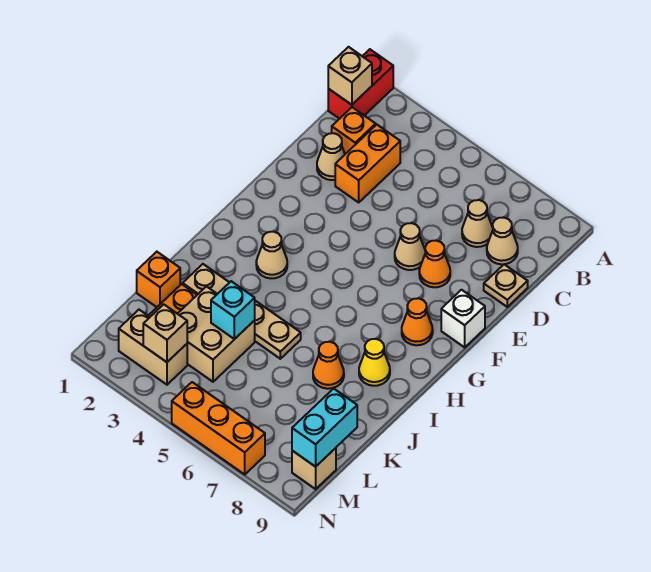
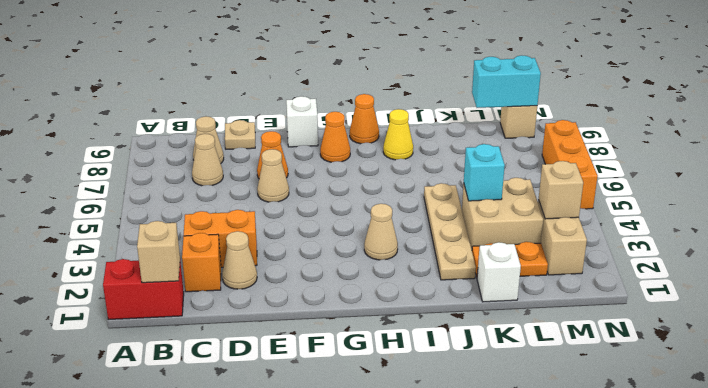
orange cone J7 level 1 -> orange cone H9 level 1
orange brick K1 level 1 -> white brick K1 level 1

